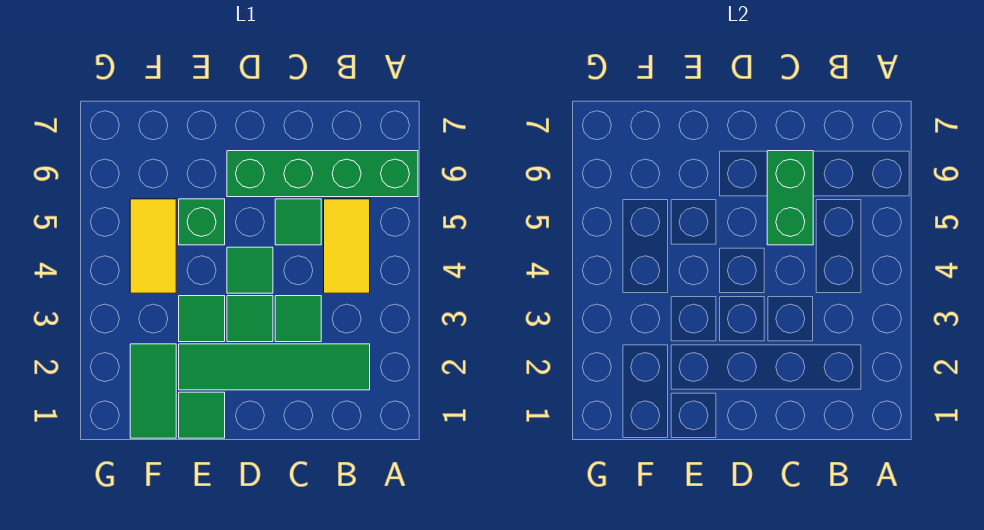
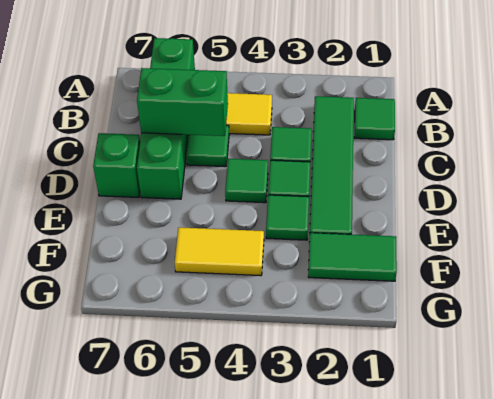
green tile E1 level 1 -> green tile B1 level 1
green brick E5 level 1 -> green brick D7 level 1

